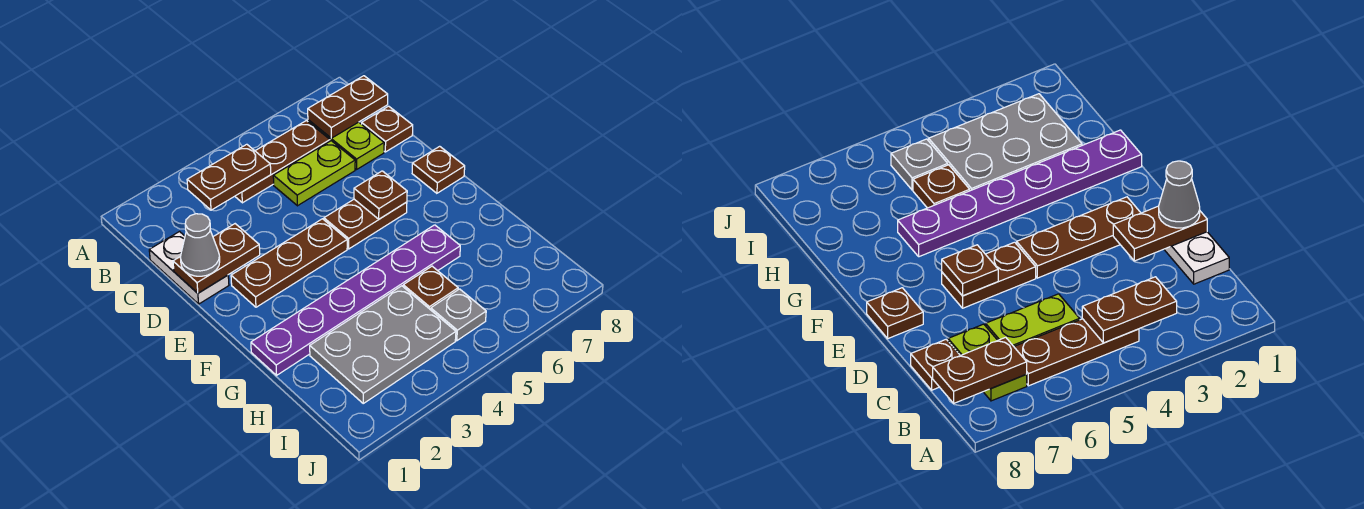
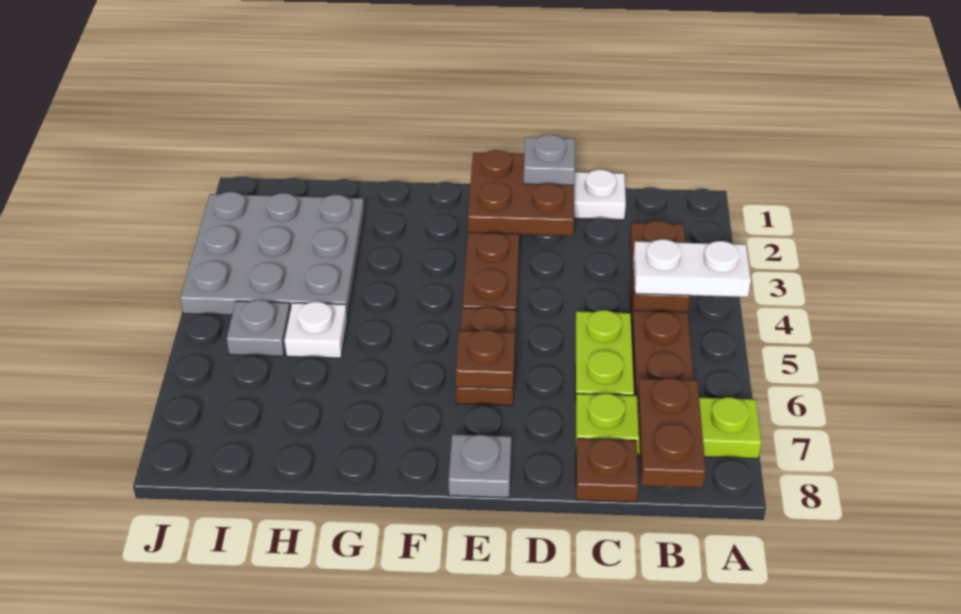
none -> white plate A4:B4 level 3
lime plate B7:C7 level 1 -> lime plate A7:C7 level 1
brown plate D1:D2 level 2 -> brown plate D1:E2 level 2
grey cone D1 level 3 -> grey plate D1 level 3
brown plate E8 level 1 -> grey plate E8 level 1
purple plate G1:G6 level 1 -> none
grey plate H2:I4 level 1 -> grey plate H2:J4 level 1
brown plate H5 level 1 -> white plate H5 level 1

